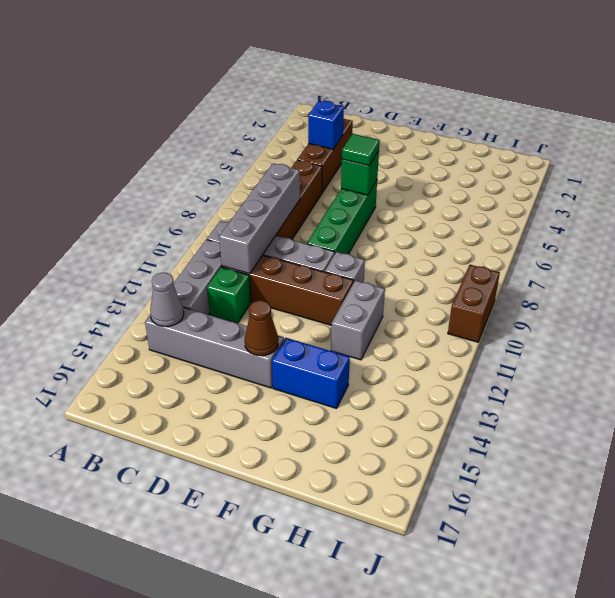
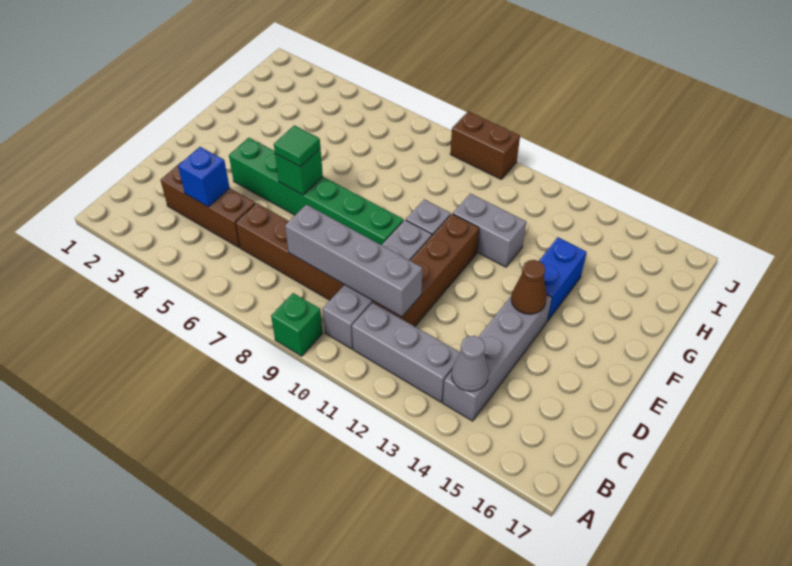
green brick C12 level 1 -> green brick A9 level 1
green brick E6:E9 level 1 -> green brick E4:E9 level 1

